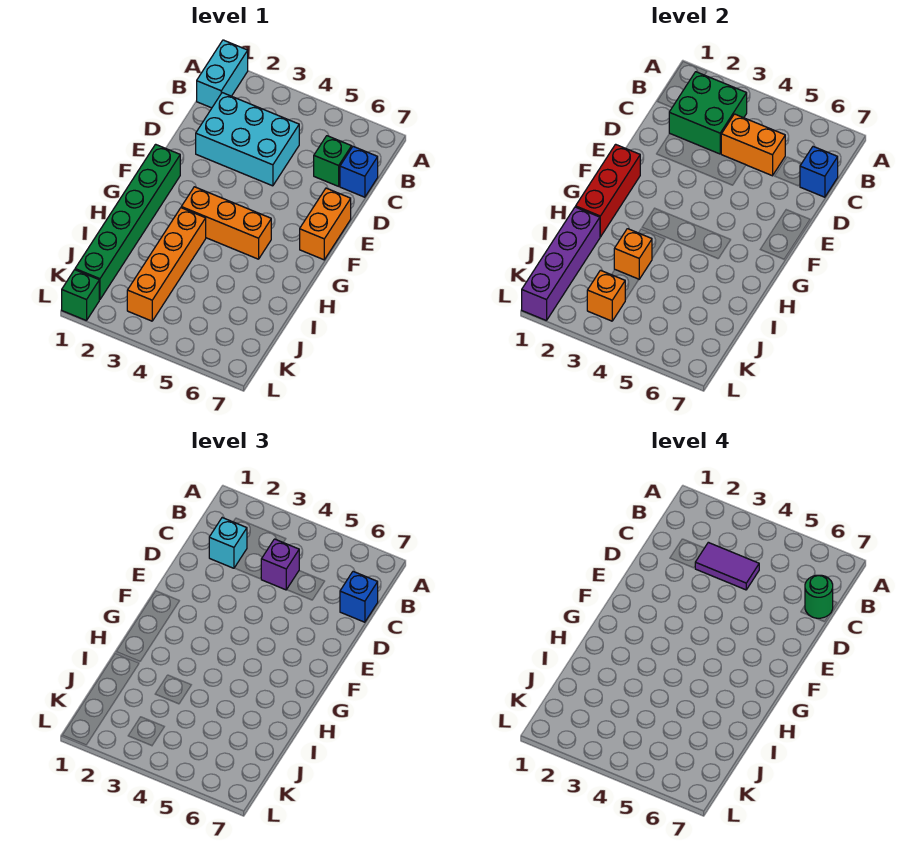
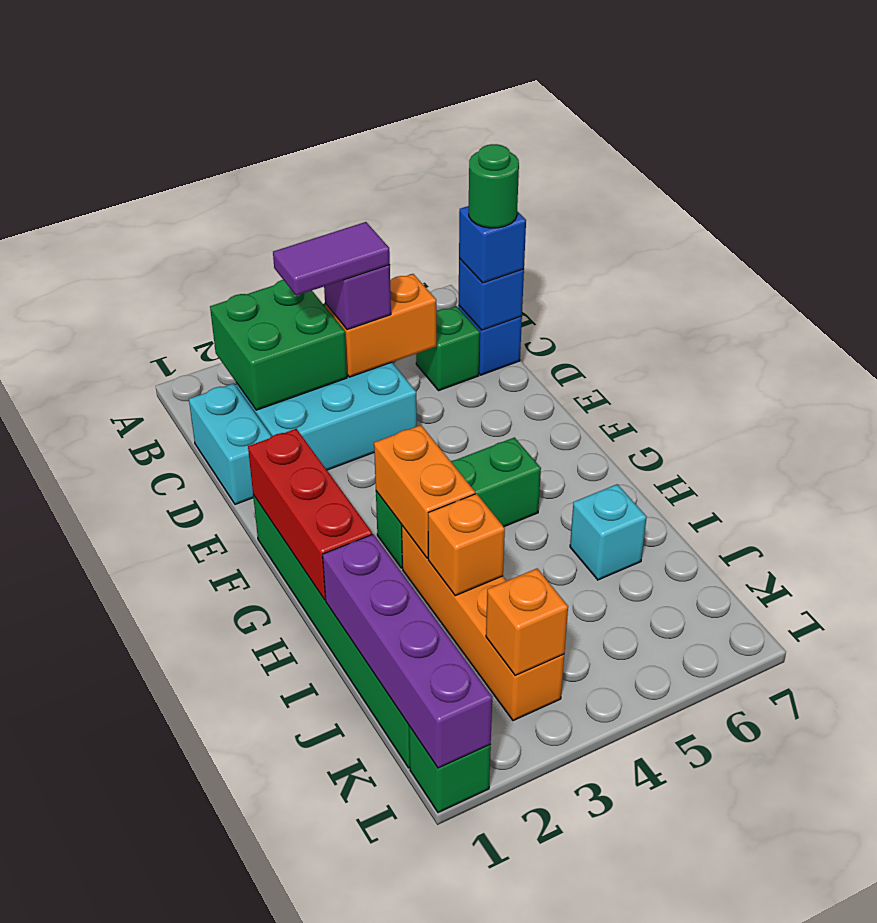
cyan brick A1:B1 level 1 -> cyan brick C1:D1 level 1
cyan brick C2 level 3 -> cyan brick I6 level 1
orange brick E7:F7 level 1 -> orange brick G3:H3 level 2
orange brick G3:G5 level 1 -> green brick G3:G5 level 1

